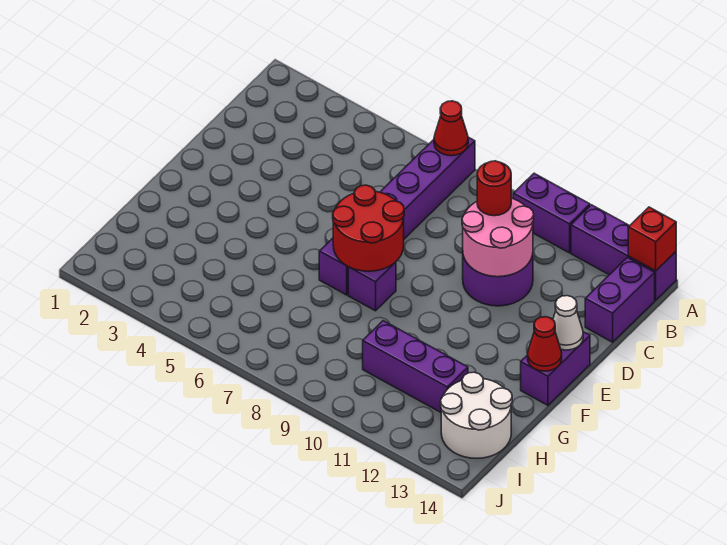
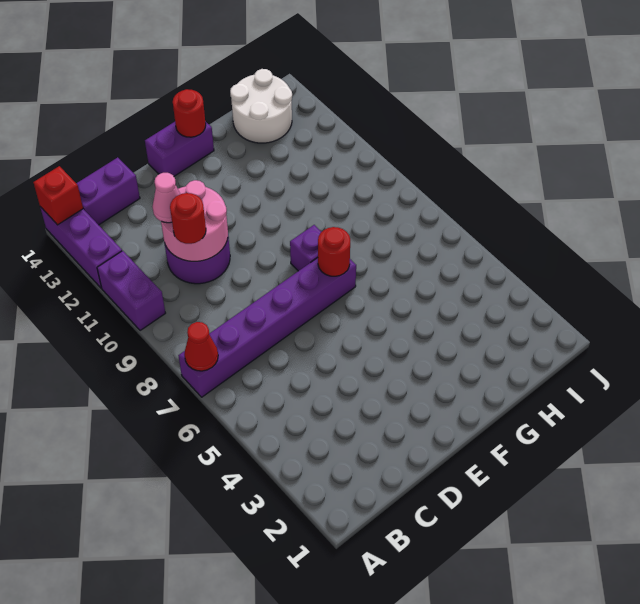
none -> pink cone C11 level 3
red round brick E7:F8 level 2 -> red round brick F7 level 2
white cone E14 level 2 -> none
red cone F14 level 2 -> red round brick F14 level 2
purple brick H10:H12 level 1 -> none

